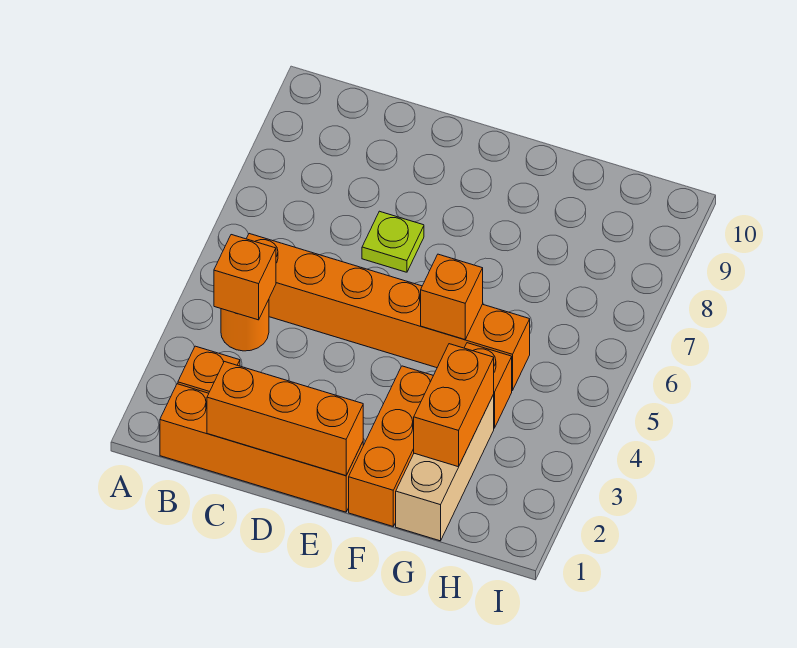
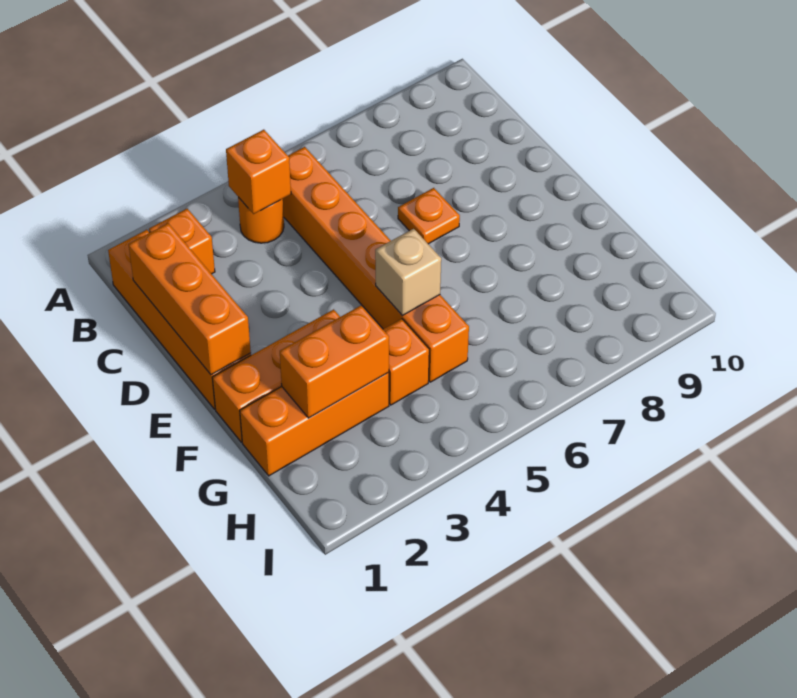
lime plate D7 level 1 -> orange plate D7 level 1
orange brick F5 level 2 -> tan brick F5 level 2
tan brick G1:G3 level 1 -> orange brick G1:G3 level 1

